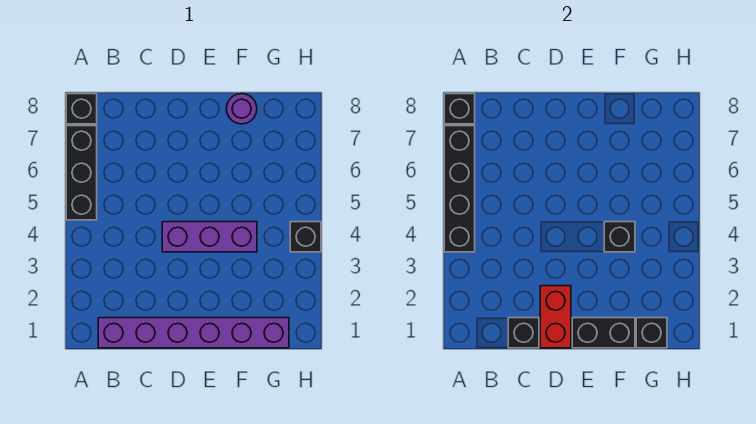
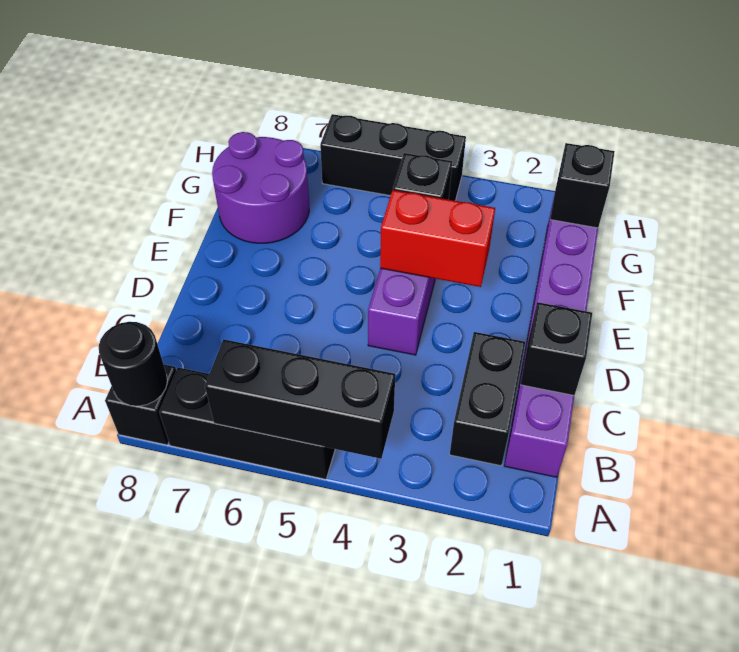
black brick A4:A7 level 2 -> black brick A4:A6 level 2
black brick A8 level 2 -> black round brick A8 level 2
red brick D1:D2 level 2 -> red brick E3:E4 level 2
black brick E1:F1 level 2 -> black brick B2:C2 level 1
purple round brick F8 level 1 -> purple round brick F7:G8 level 1
black brick H4 level 1 -> black brick H4:H6 level 1

